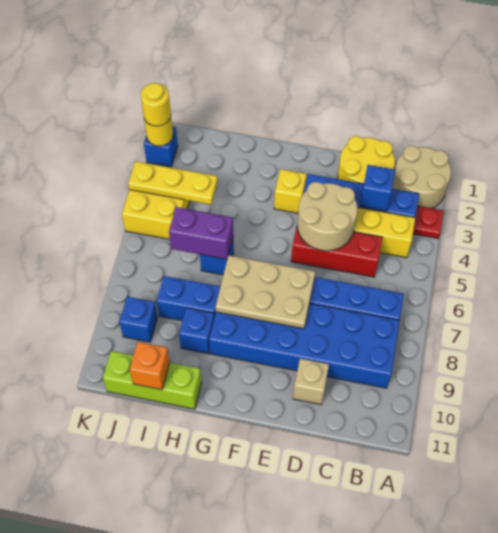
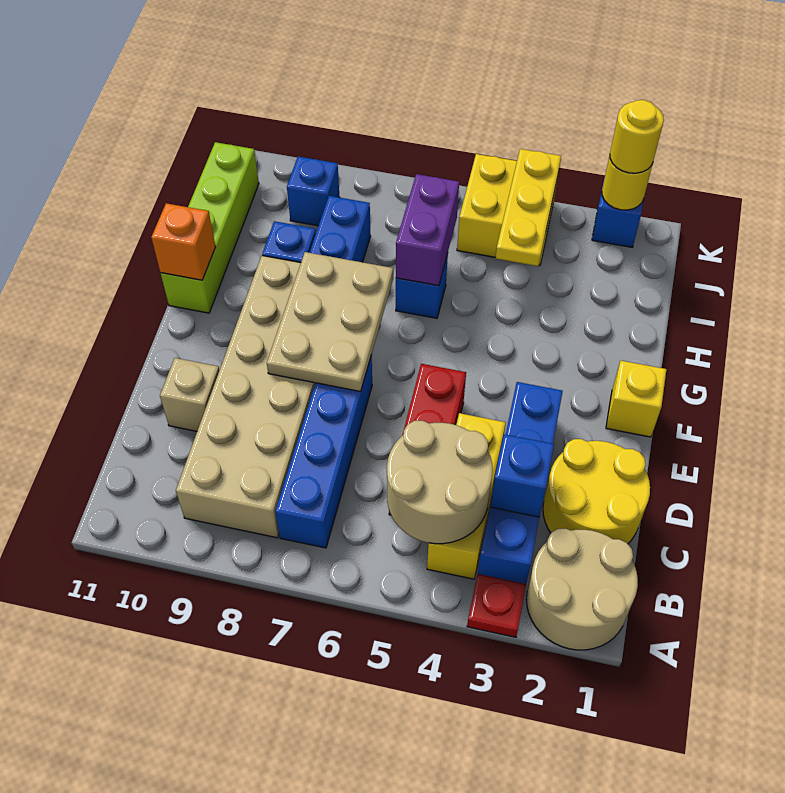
blue brick B8:G9 level 1 -> tan brick B8:G9 level 1
tan round brick D4:E5 level 2 -> tan round brick B4:C5 level 2
yellow brick F3 level 1 -> yellow brick F1 level 1
lime brick H11:J11 level 1 -> lime brick G11:J11 level 1
orange brick I11 level 2 -> orange brick G11 level 2

